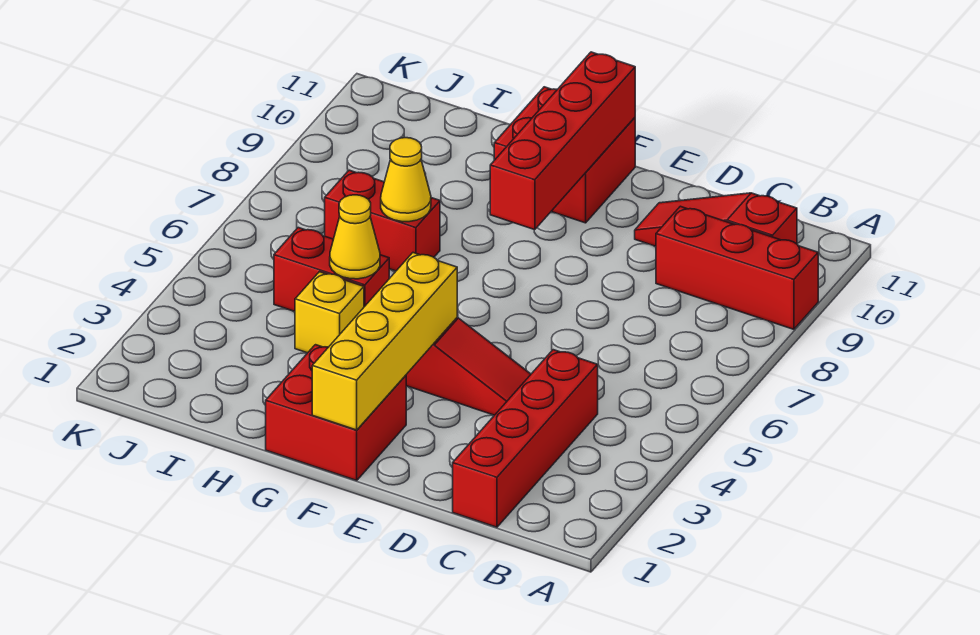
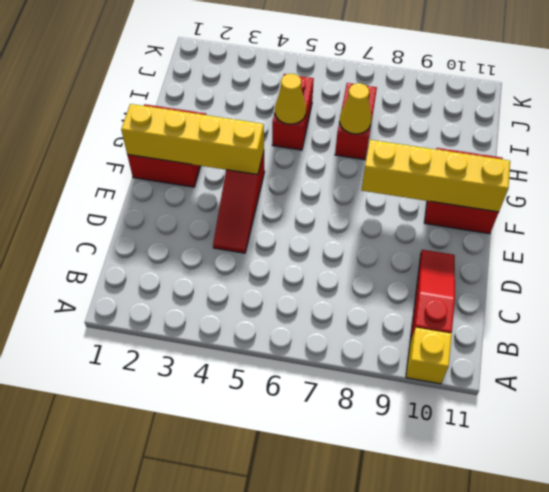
red brick A9:C9 level 1 -> none
red brick C1:C4 level 1 -> none
red brick F8:F11 level 2 -> yellow brick F8:F11 level 2
yellow brick H4 level 1 -> yellow brick A10 level 1

